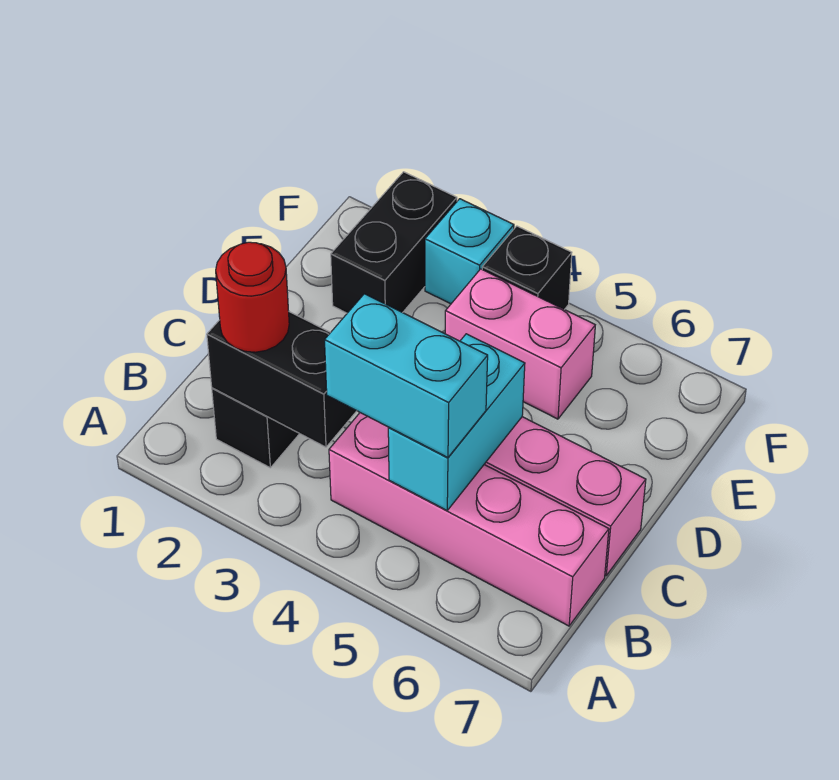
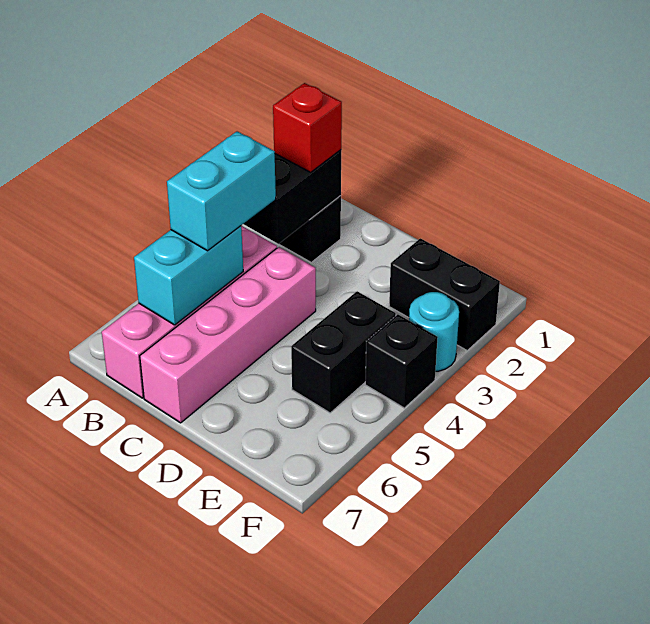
red round brick B2 level 3 -> red brick B2 level 3
cyan brick B5:C5 level 2 -> cyan brick B5:B6 level 2
pink brick E4:E5 level 1 -> black brick E4:E5 level 1
cyan brick F3 level 1 -> cyan round brick F3 level 1

